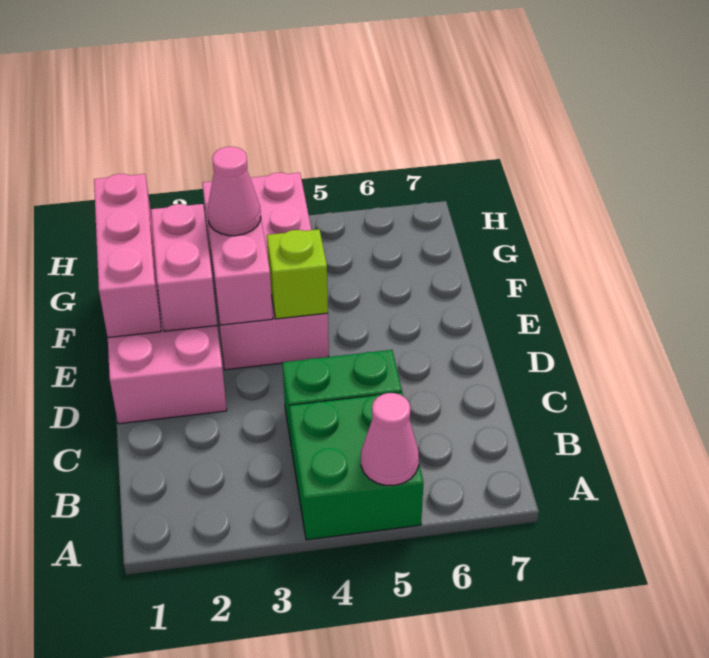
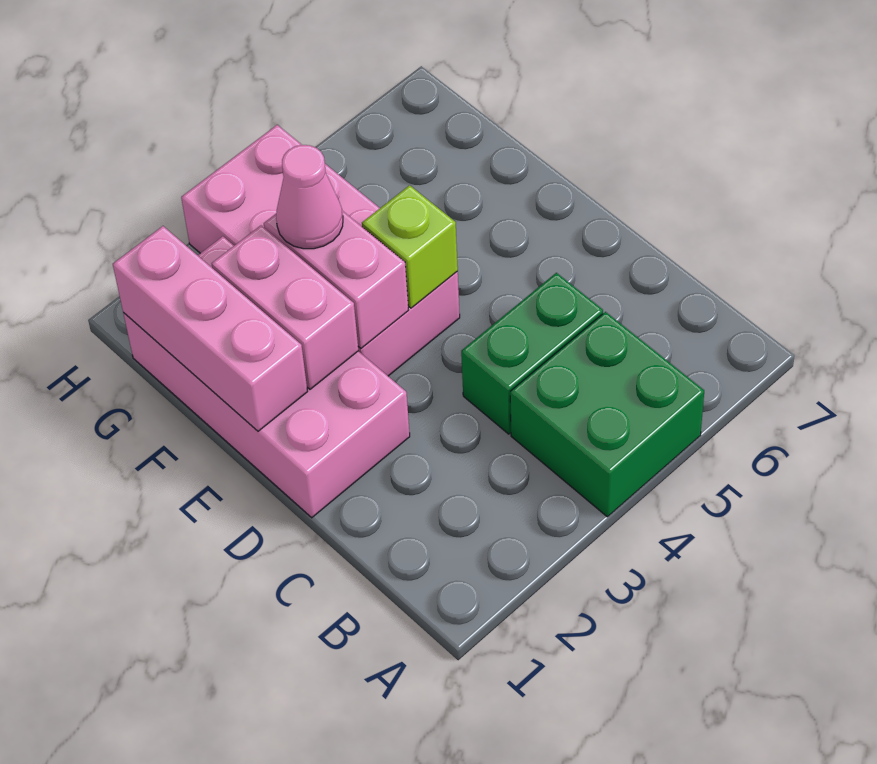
pink cone A5 level 2 -> none

